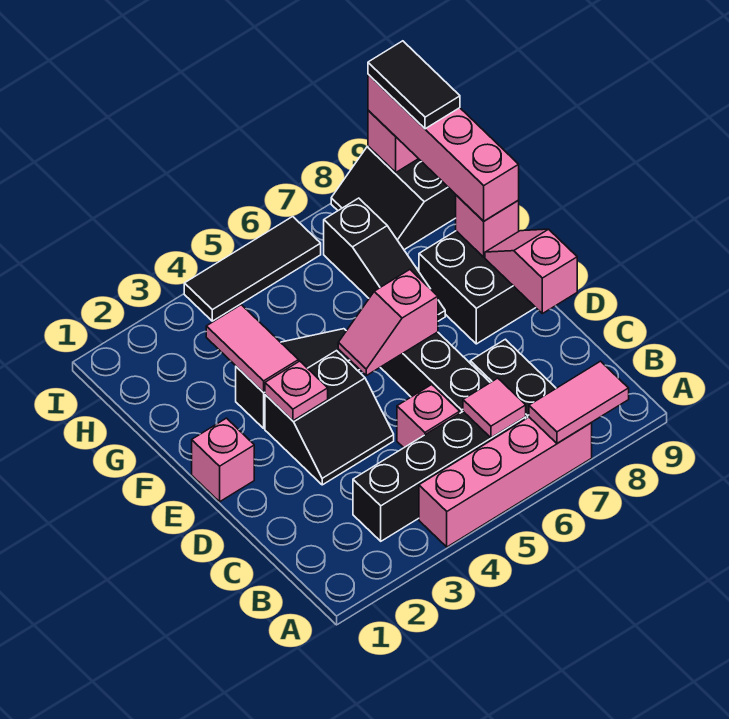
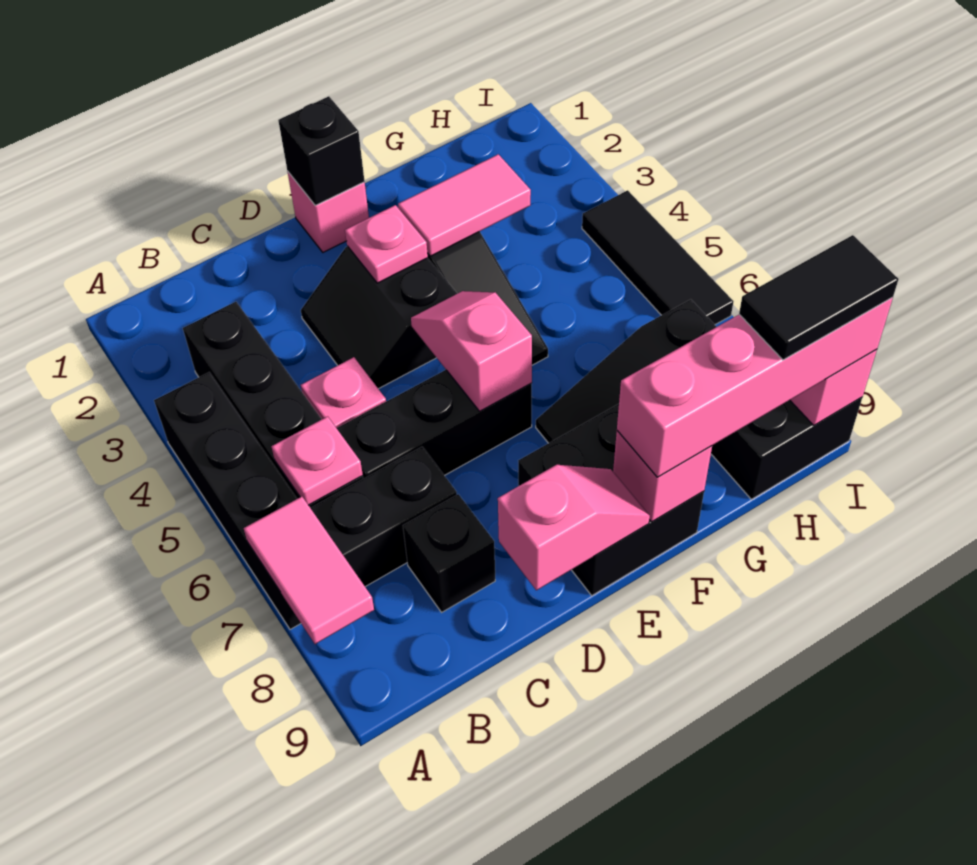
pink brick A4:A7 level 1 -> black brick A4:A7 level 1
pink tile B6 level 2 -> pink plate B6 level 2
none -> black brick C8 level 1
none -> black brick E1 level 2

